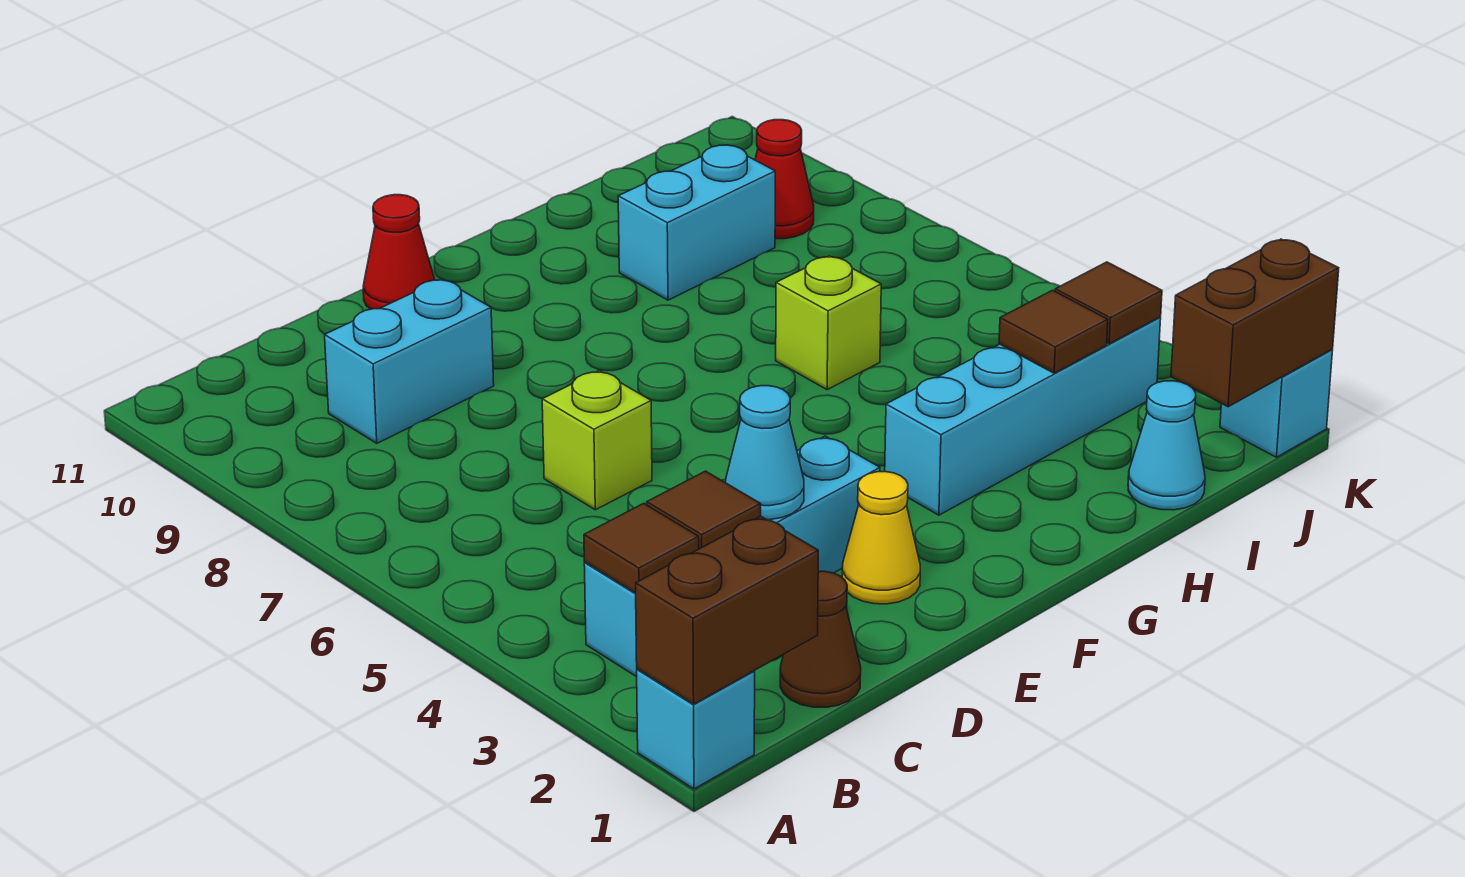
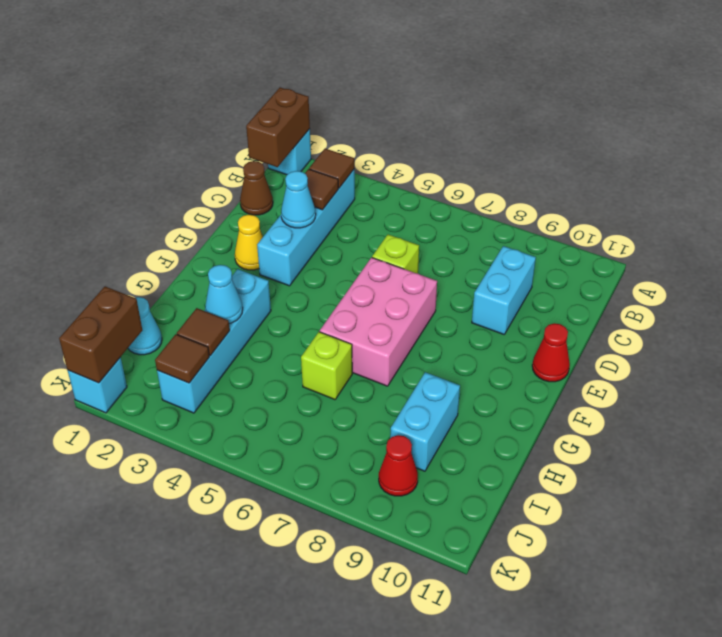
none -> pink brick E6:G7 level 1
none -> cyan cone H3 level 2

